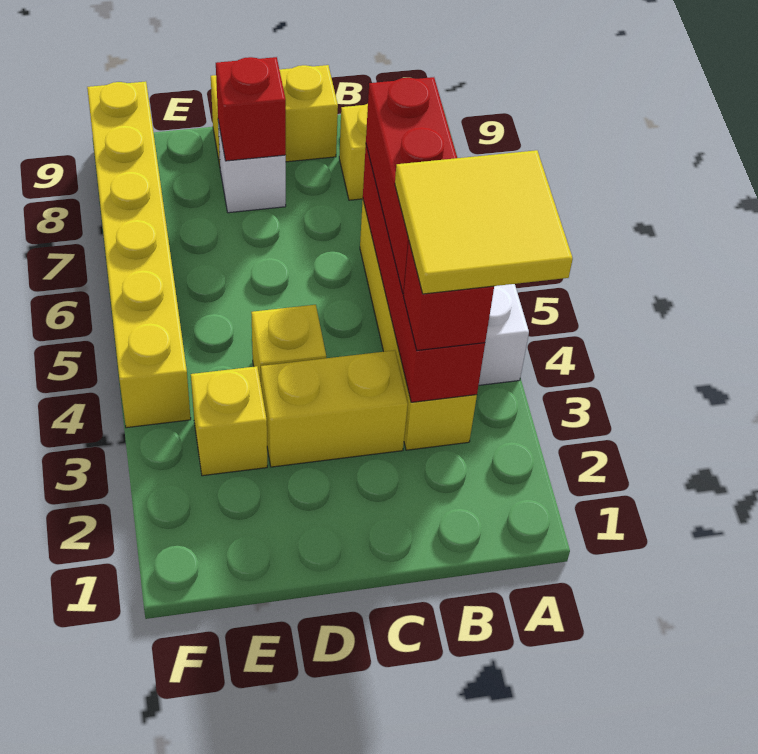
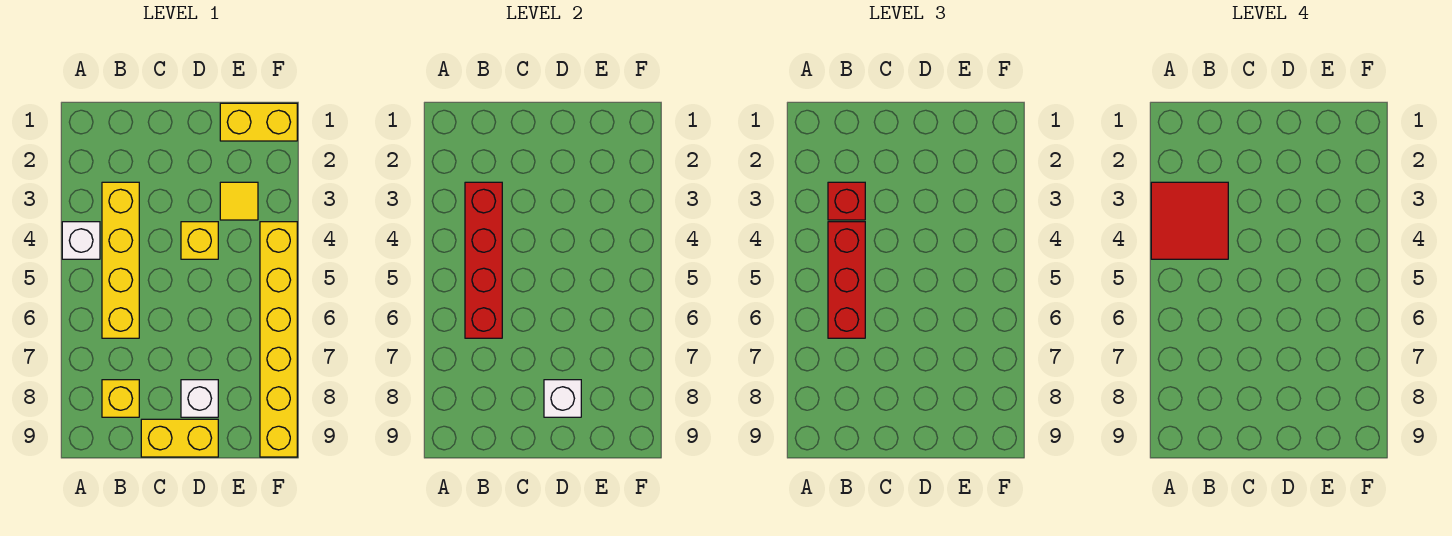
yellow tile A3:B4 level 4 -> red tile A3:B4 level 4
yellow brick C3:D3 level 1 -> yellow brick E1:F1 level 1
red brick D8 level 2 -> white brick D8 level 2
yellow brick E3 level 1 -> yellow tile E3 level 1

